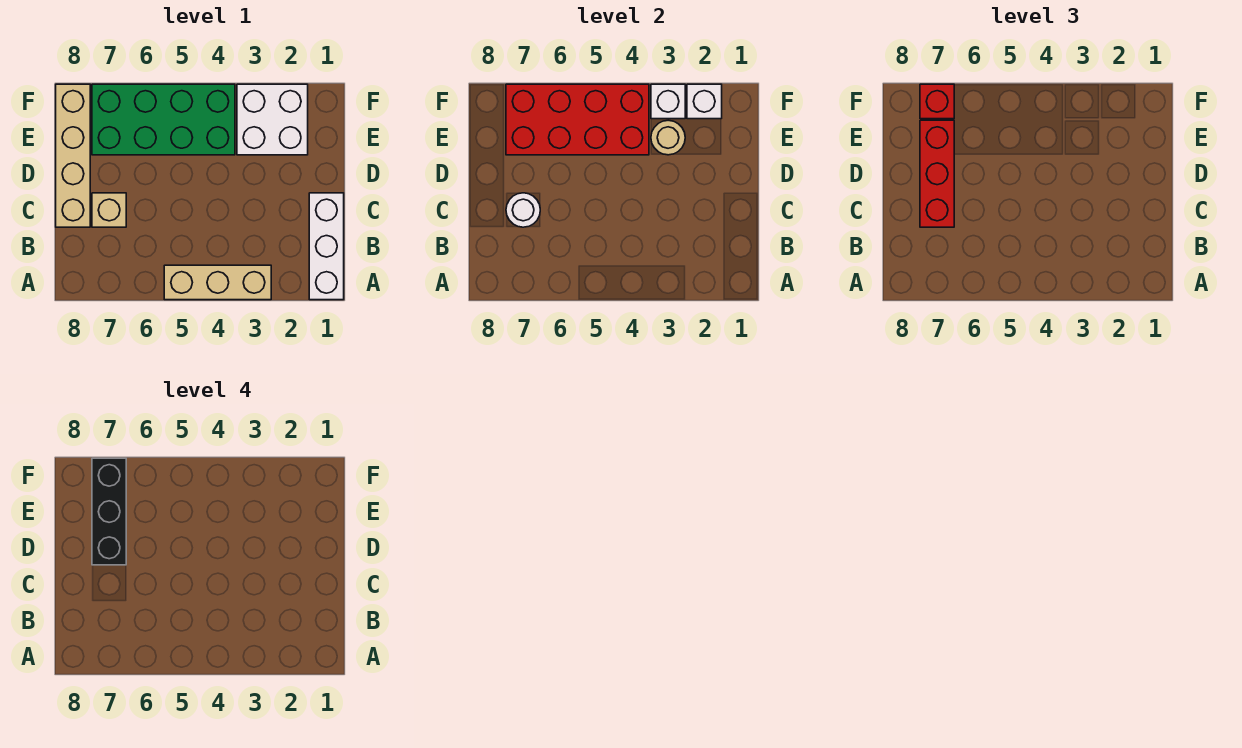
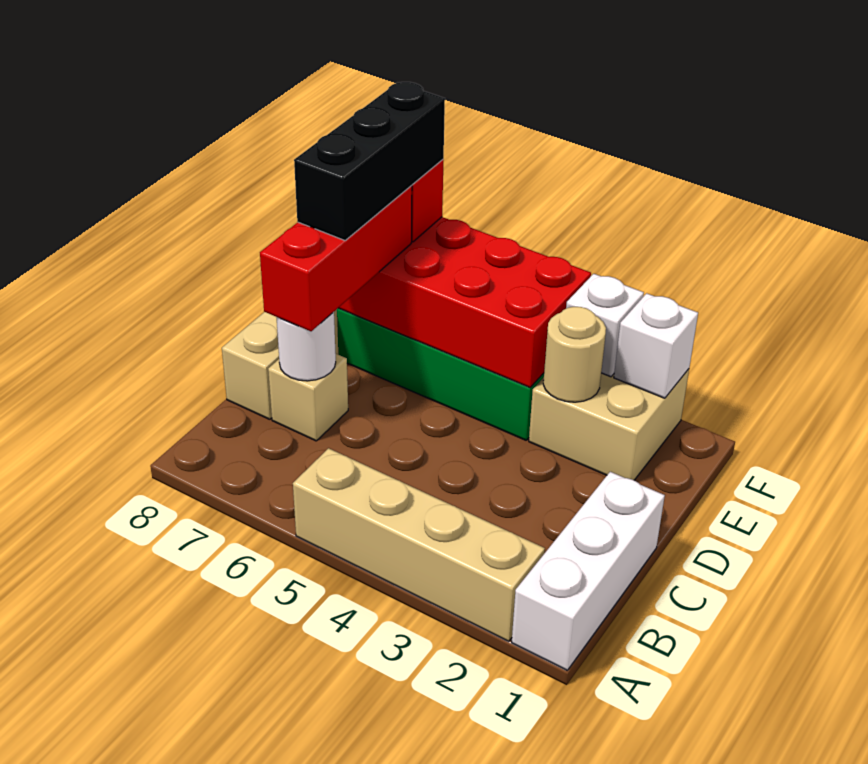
tan brick A3:A5 level 1 -> tan brick A2:A5 level 1
white brick E2:F3 level 1 -> tan brick E2:F3 level 1

